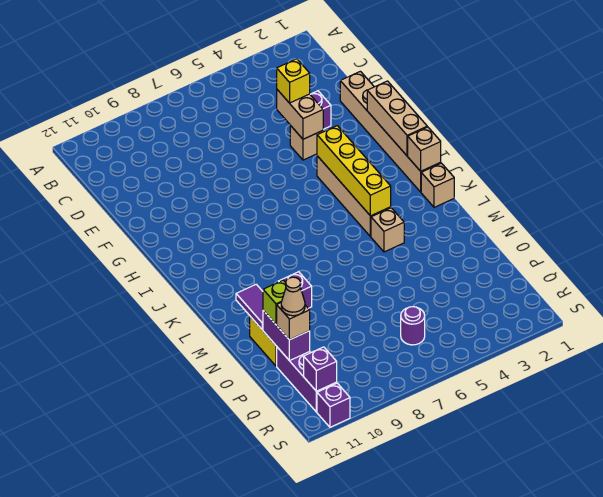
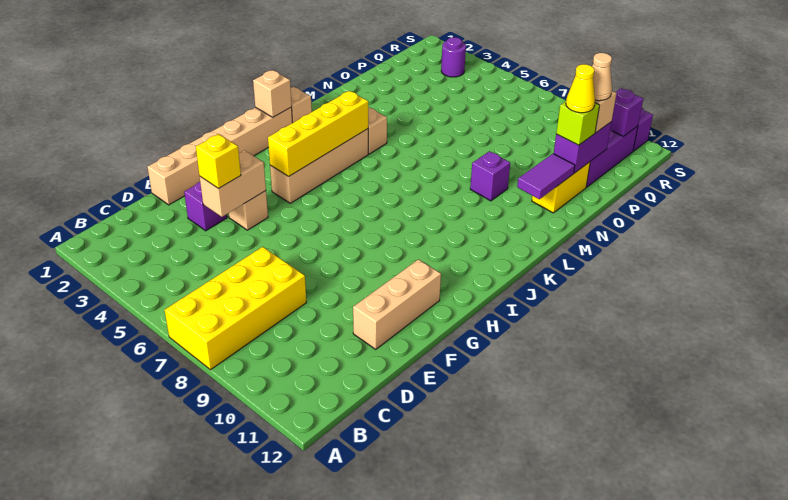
none -> yellow brick A7:D8 level 1
tan brick G1:I1 level 2 -> tan brick E11:G11 level 1
none -> yellow cone O11 level 4
purple round brick Q6 level 1 -> purple round brick R3 level 1

